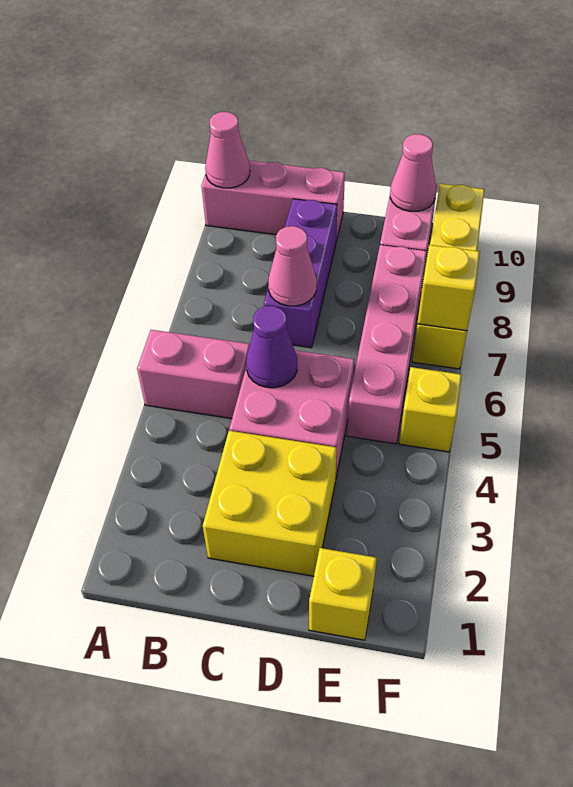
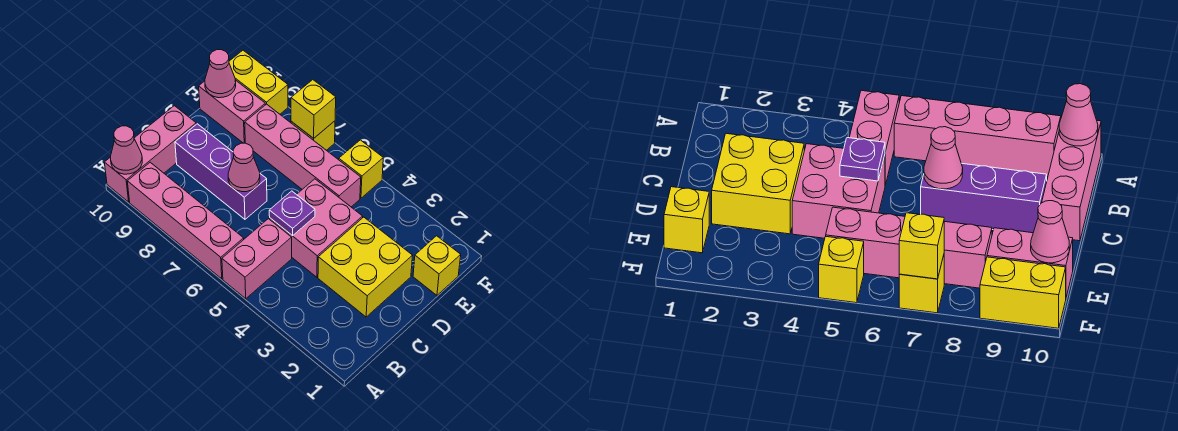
none -> pink brick A6:A9 level 1
purple cone C5 level 2 -> purple plate C5 level 2

